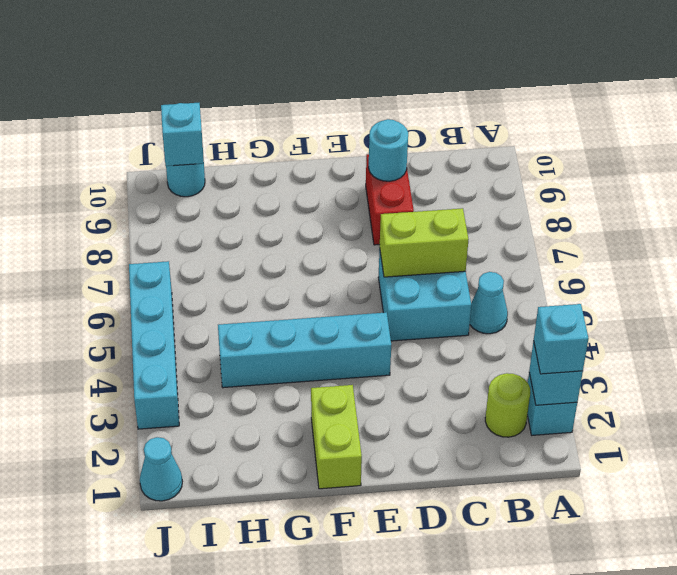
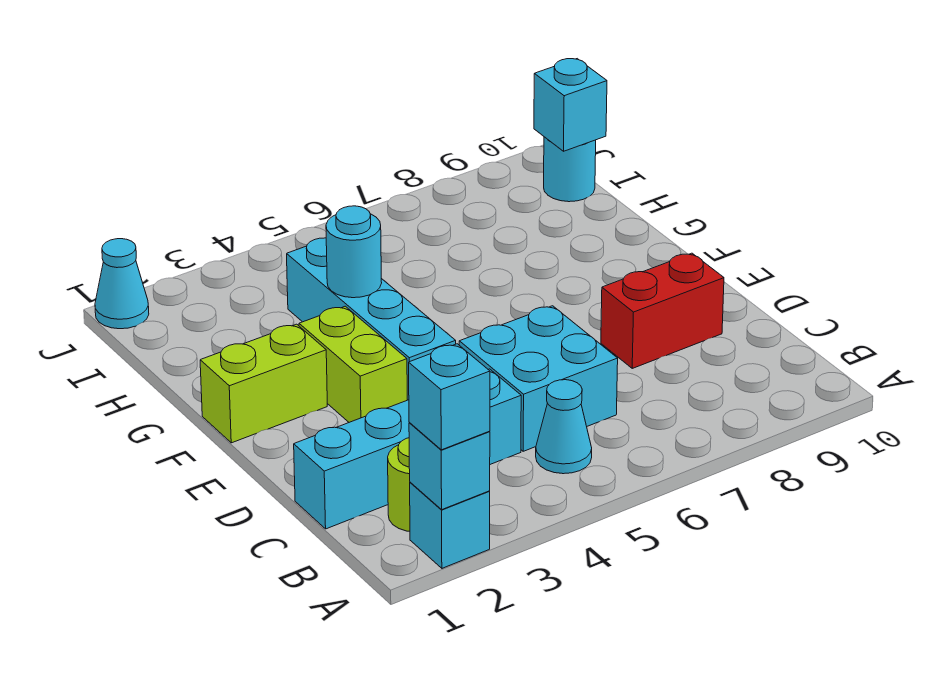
lime brick C6:D6 level 2 -> lime brick E3:F3 level 1
cyan round brick D9 level 2 -> cyan round brick G4 level 2
cyan brick J3:J6 level 1 -> cyan brick C1:C4 level 1

